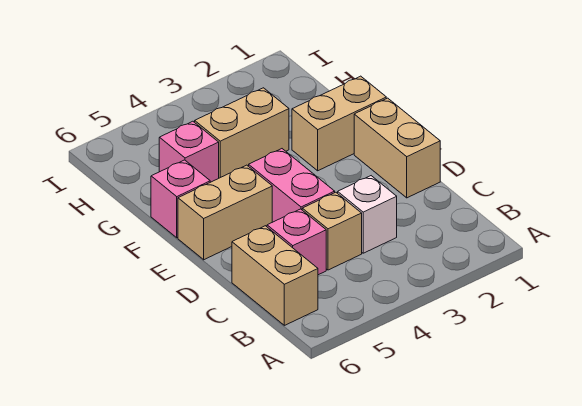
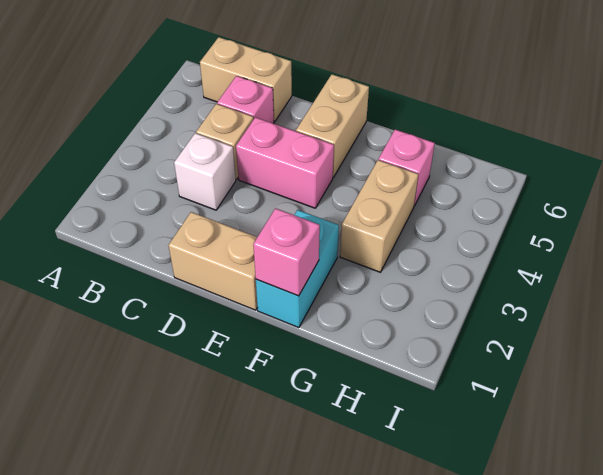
tan brick F1:F2 level 1 -> cyan brick F1:F2 level 1
pink brick F6 level 1 -> pink brick F1 level 2

